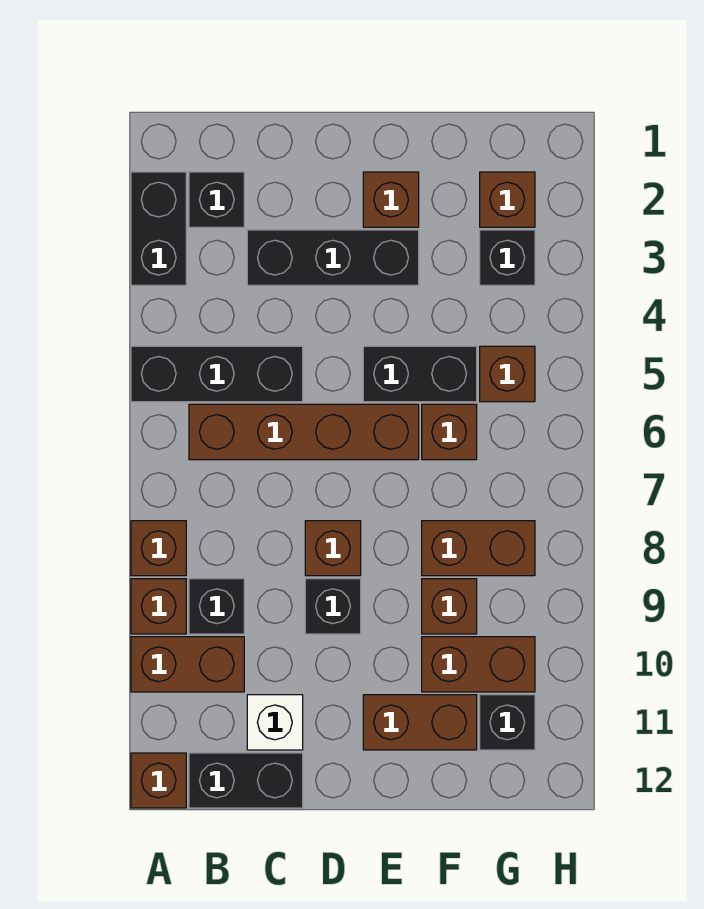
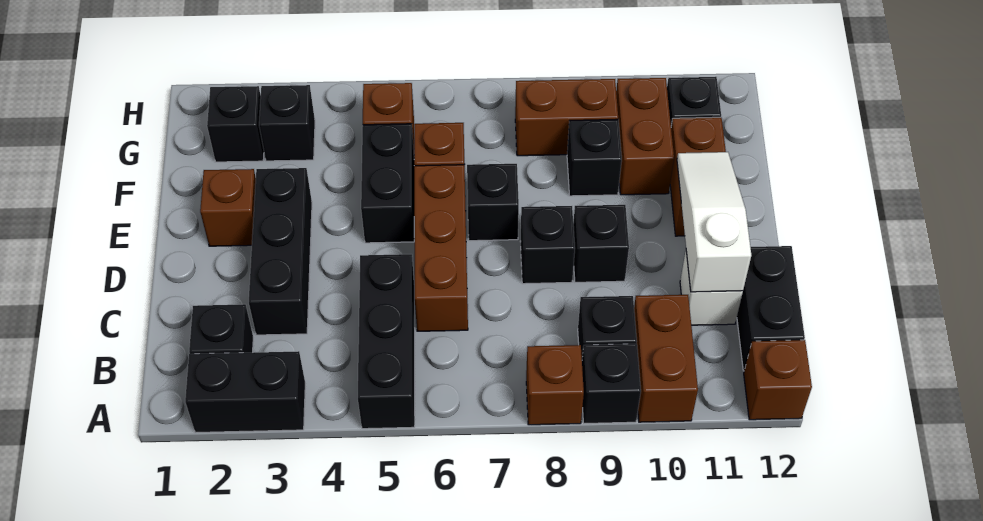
brown brick A9 level 1 -> black brick A9 level 1
brown brick B6:E6 level 1 -> brown brick C6:E6 level 1
none -> white slope C11:E11 level 2 top C
brown brick D8 level 1 -> black brick D8 level 1
none -> black brick E7 level 1
brown brick F8:G8 level 1 -> brown brick G8:G9 level 1
brown brick F9 level 1 -> black brick F9 level 1
brown brick G2 level 1 -> black brick G2 level 1

